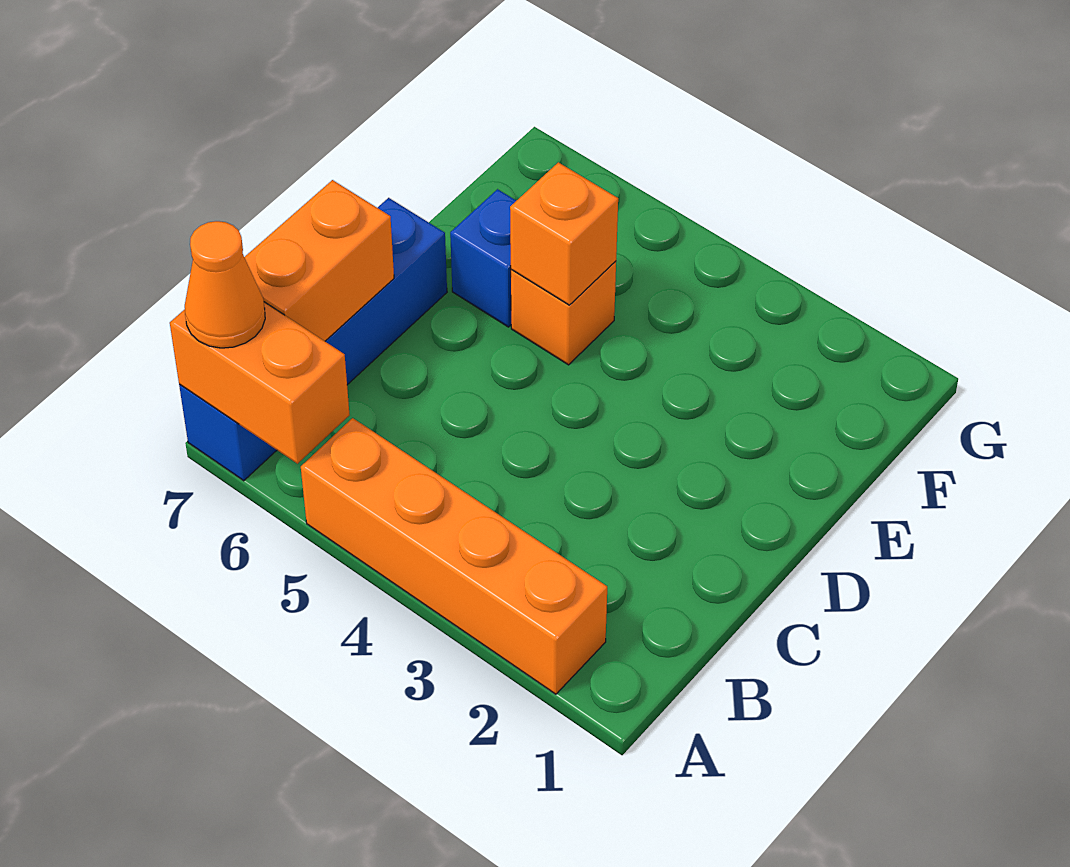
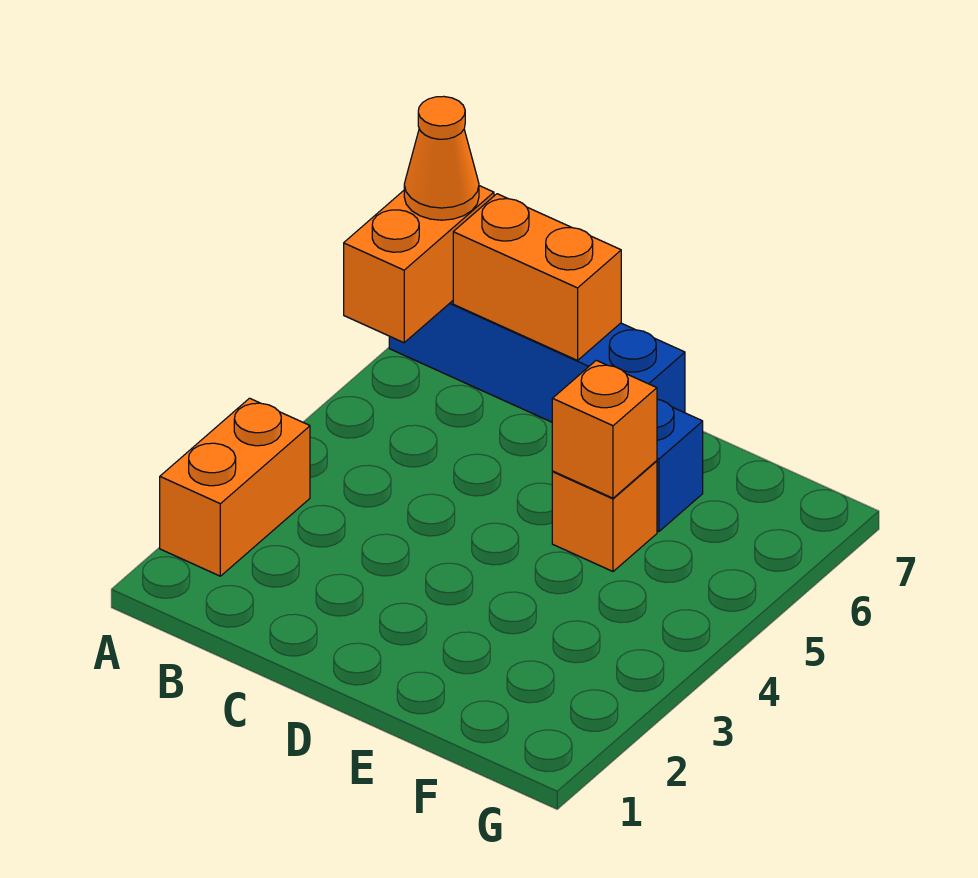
orange brick A2:A5 level 1 -> orange brick A2:A3 level 1

